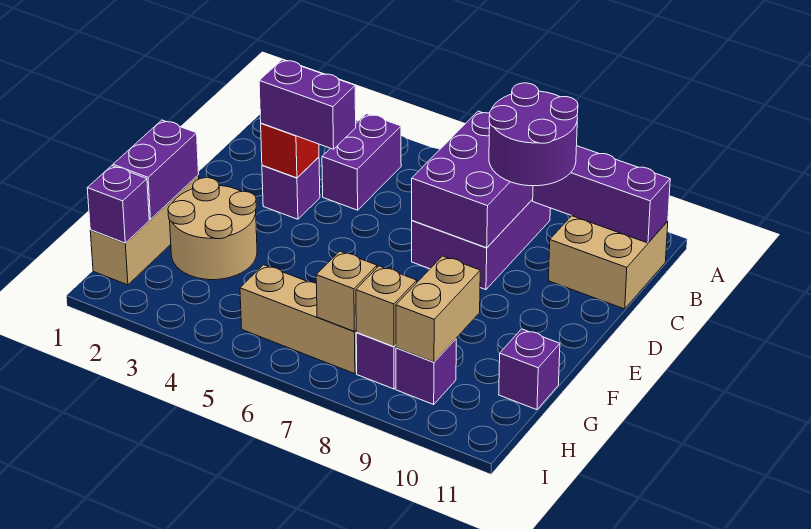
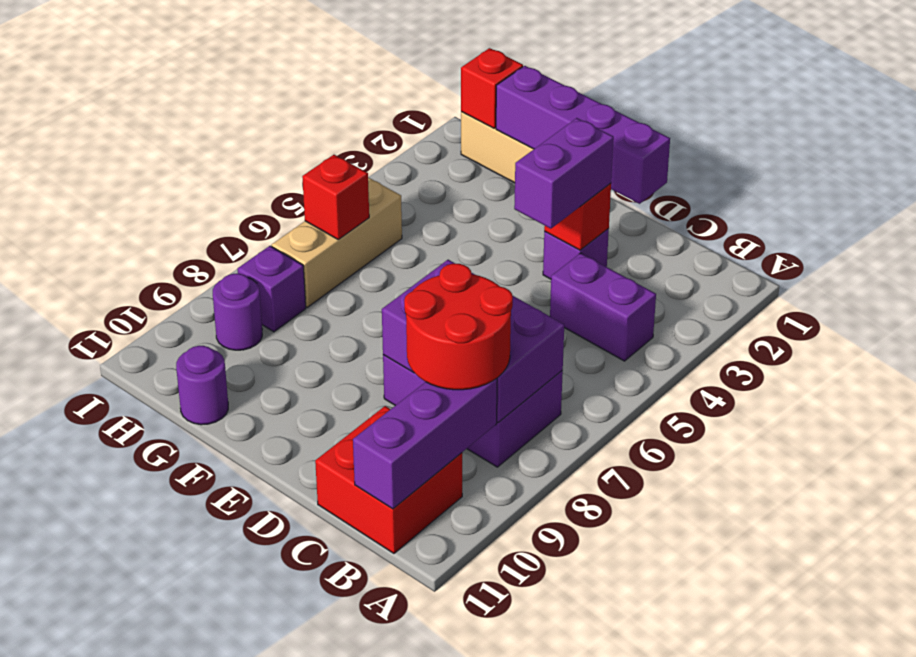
purple round brick B8:C9 level 3 -> red round brick B8:C9 level 3
tan brick B10:C11 level 1 -> red brick B10:C11 level 1
purple brick F1:G1 level 2 -> purple brick D1:G1 level 2
tan round brick F2:G3 level 1 -> none
tan brick G9:H9 level 2 -> none
purple brick G11 level 1 -> purple round brick G11 level 1
purple brick H1 level 2 -> red brick H1 level 2
none -> red brick H6 level 2
tan brick H7 level 2 -> none
tan brick H8 level 2 -> none
purple brick H9 level 1 -> purple round brick H9 level 1

